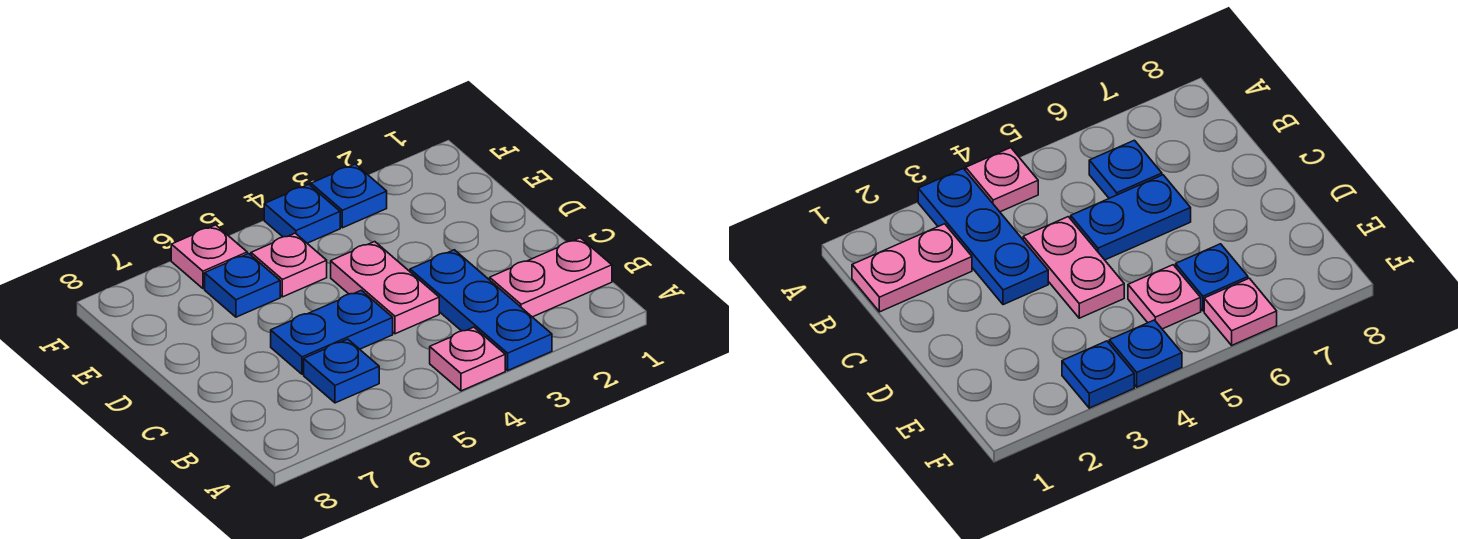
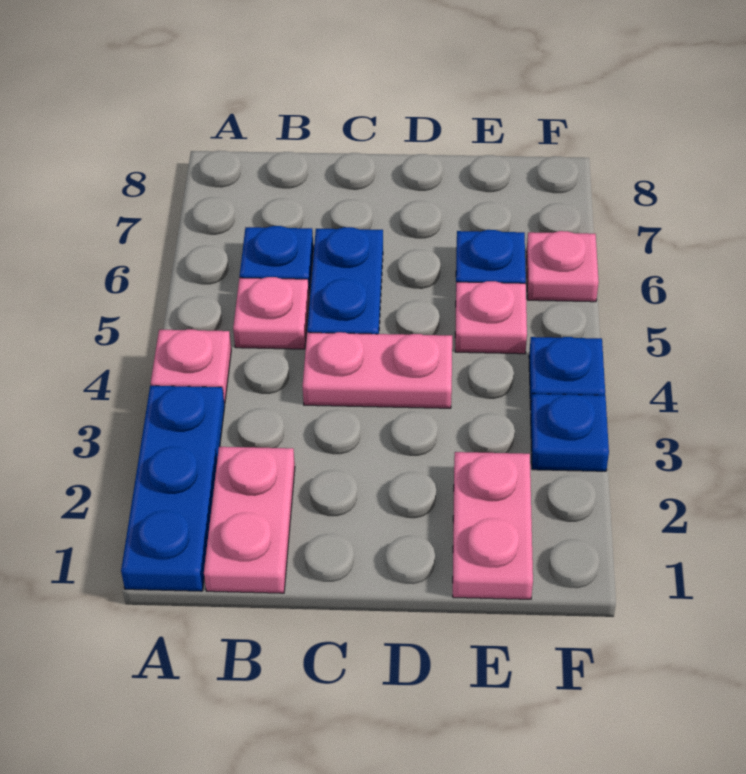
blue plate A3:C3 level 1 -> blue plate A1:A3 level 1
none -> pink plate B5 level 1
none -> pink plate E1:E2 level 1

